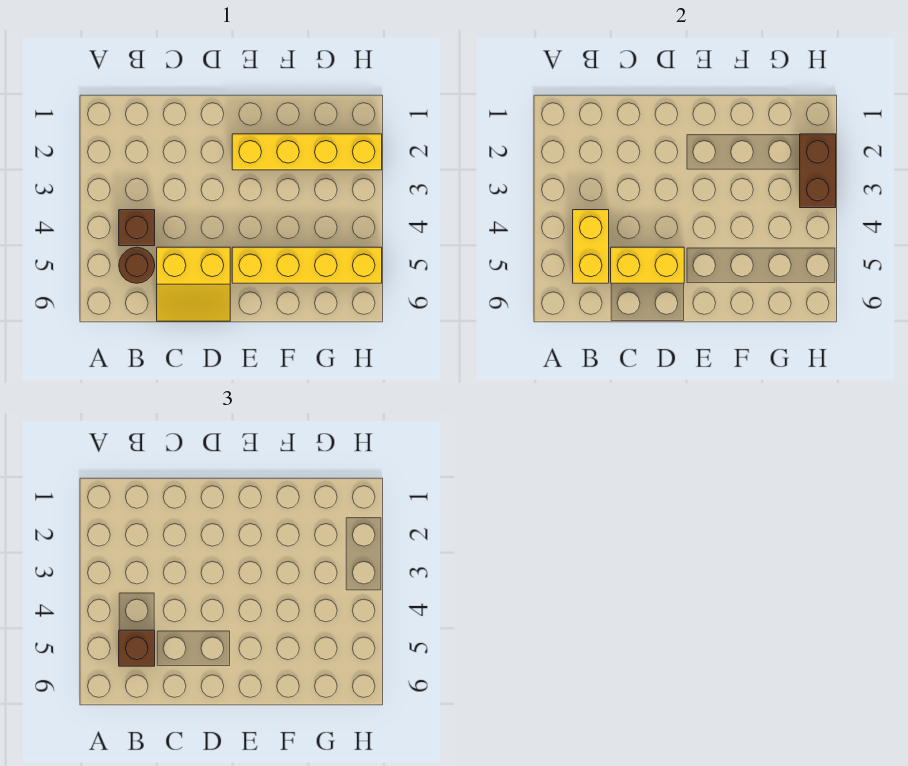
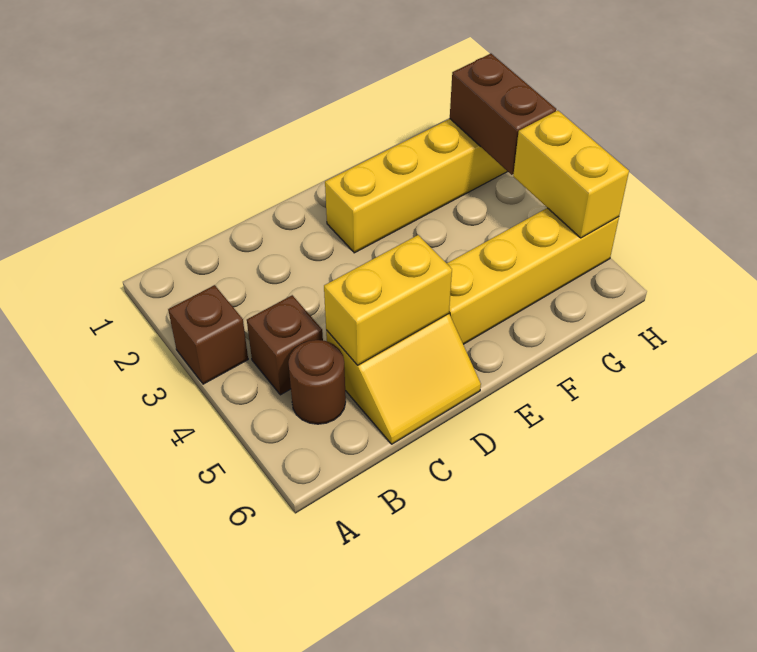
yellow brick B4:B5 level 2 -> yellow brick H4:H5 level 2
brown brick B5 level 3 -> brown brick A3 level 1

